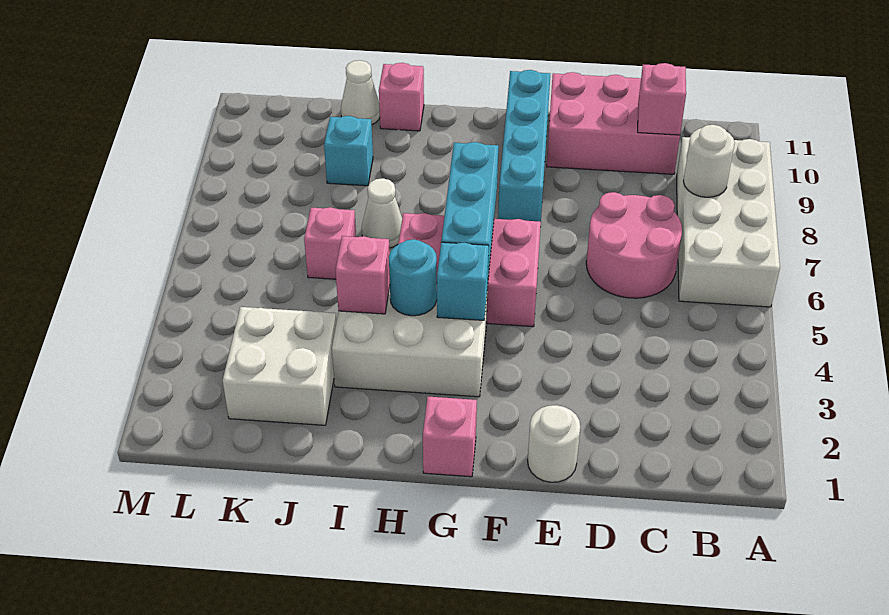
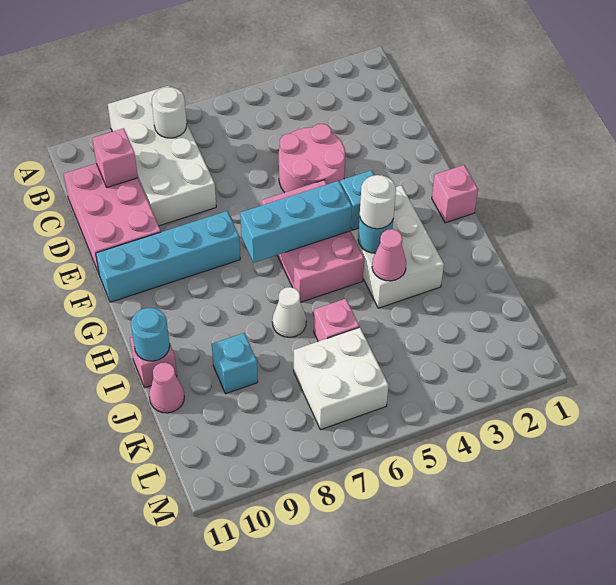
white brick A6:B9 level 1 -> white brick A8:D9 level 1
pink round brick C6:D7 level 1 -> pink round brick D4:E5 level 1
white round brick E1 level 1 -> white round brick H4 level 3
pink brick I4 level 2 -> pink cone I4 level 2
none -> cyan round brick I11 level 2
white brick J2:K3 level 1 -> white brick K6:L7 level 1
white cone J11 level 1 -> pink cone J11 level 1

